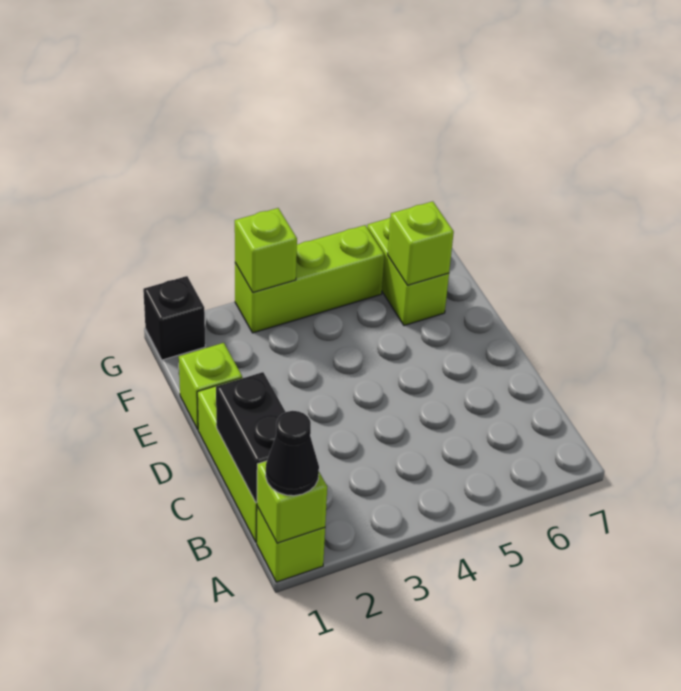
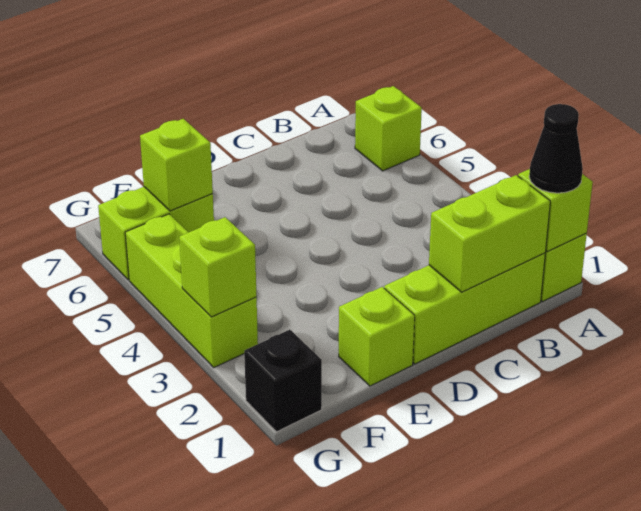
none -> lime brick A6 level 1
black brick B1:C1 level 2 -> lime brick B1:C1 level 2

